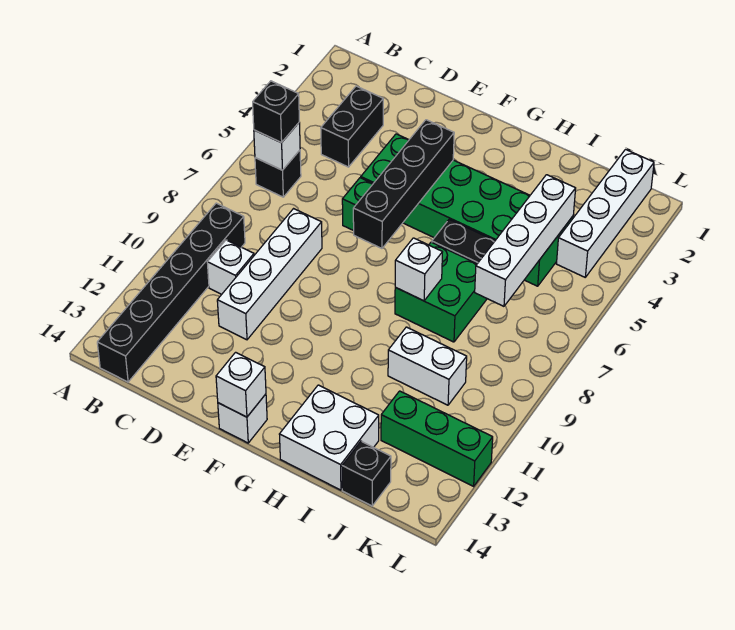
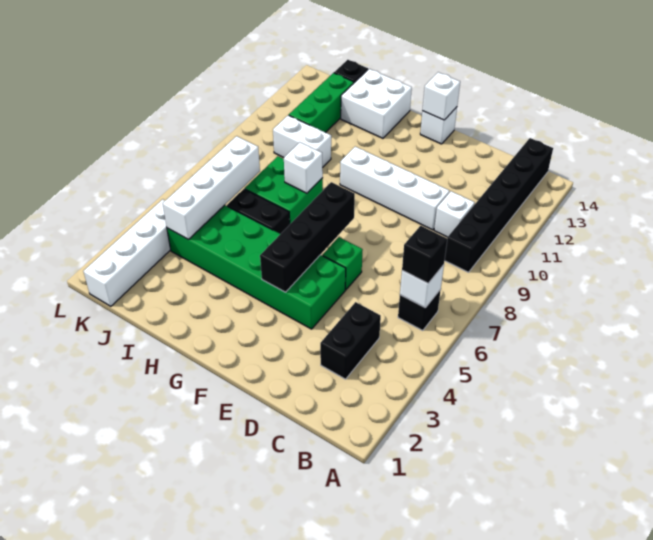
white brick D8:D11 level 1 -> white brick D10:G10 level 1
green brick J12:L12 level 1 -> green brick J11:J13 level 1

